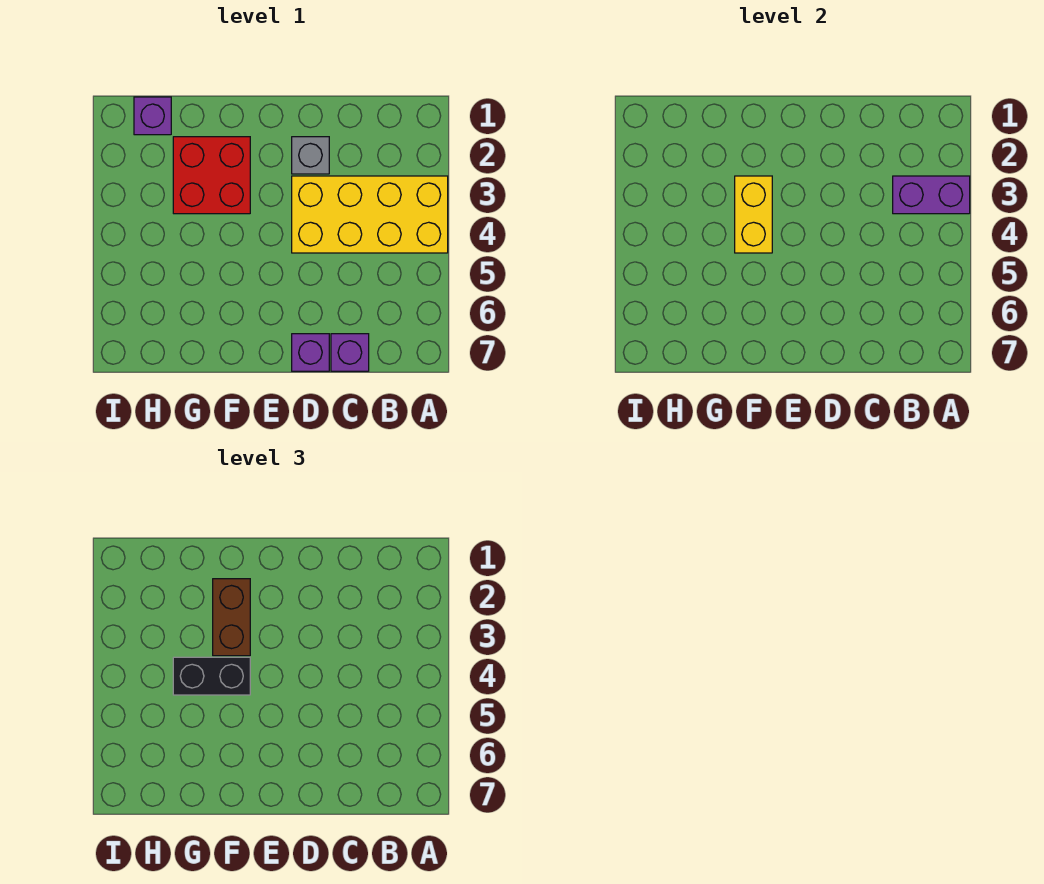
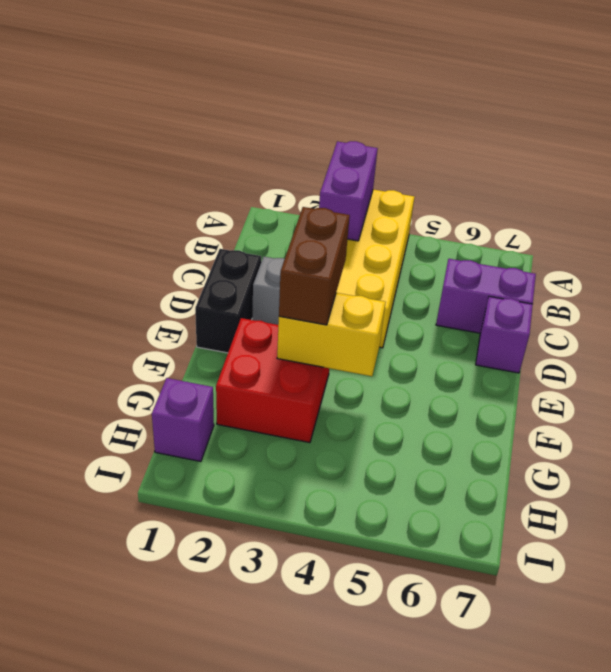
purple brick C7 level 1 -> purple brick C6:C7 level 1
brown brick F2:F3 level 3 -> brown brick E3:F3 level 3
black brick F4:G4 level 3 -> black brick D1:E1 level 1

